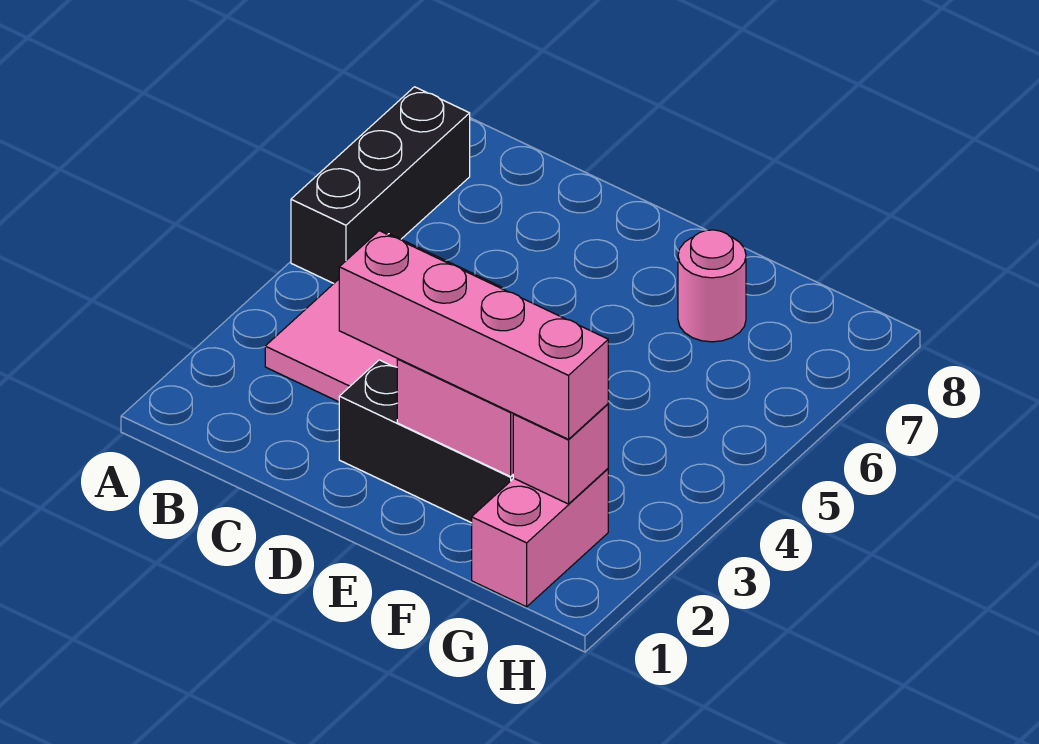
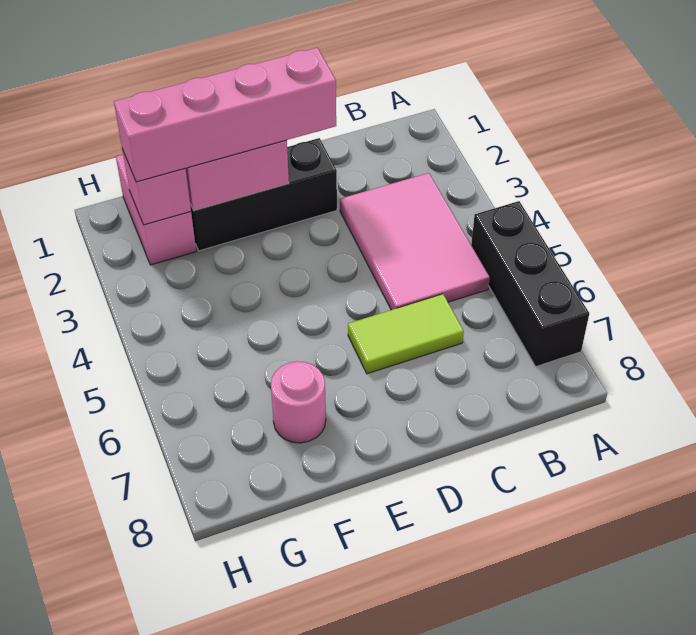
none -> lime tile C6:D6 level 1

